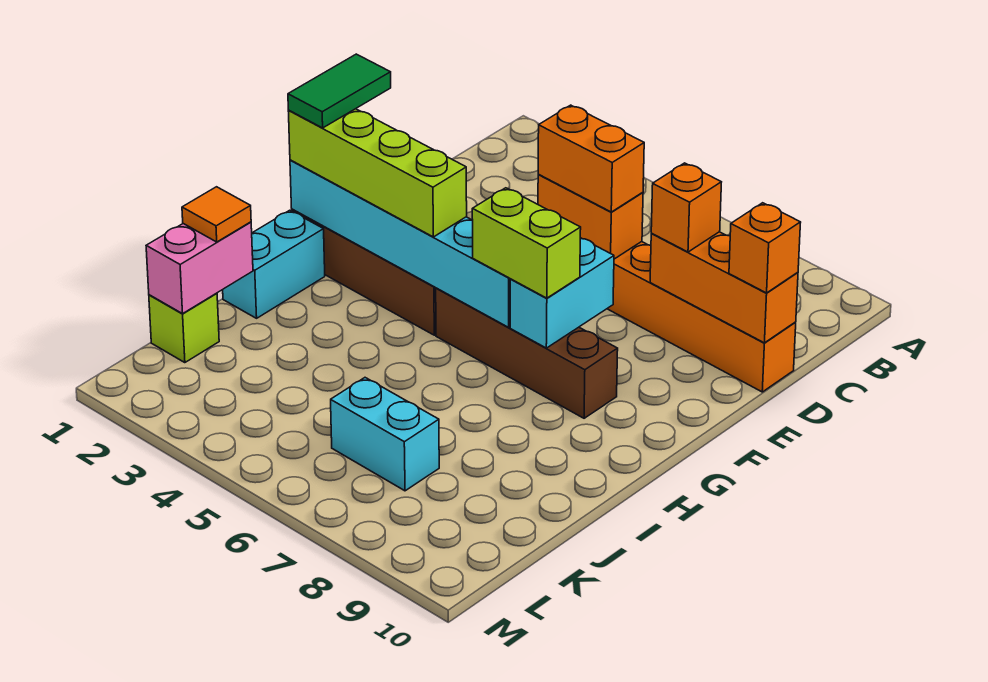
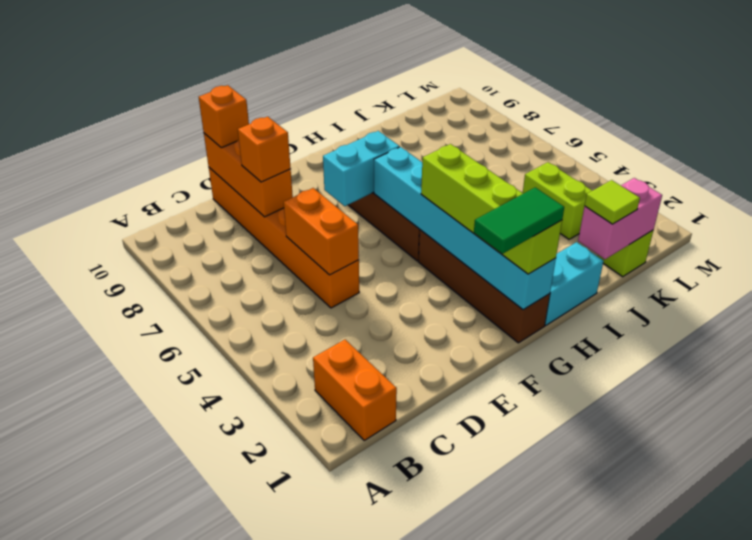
orange brick D5:D6 level 3 -> orange brick B1:B2 level 1
lime brick G6:G7 level 3 -> lime brick K3:K4 level 1
orange tile J1 level 3 -> lime tile J1 level 3
cyan brick K6:K7 level 1 -> none

